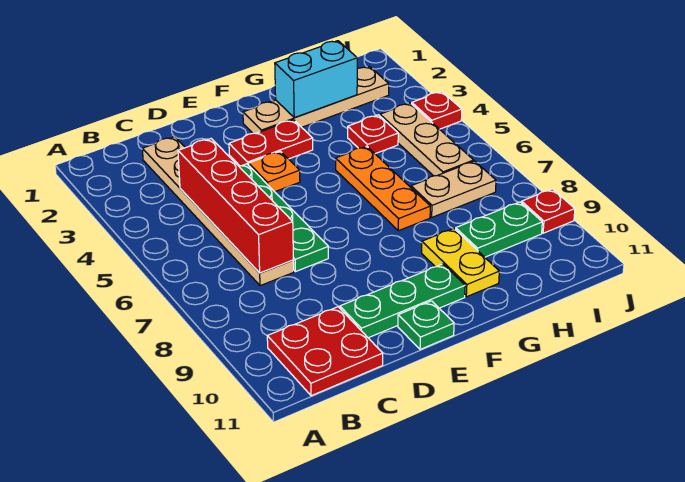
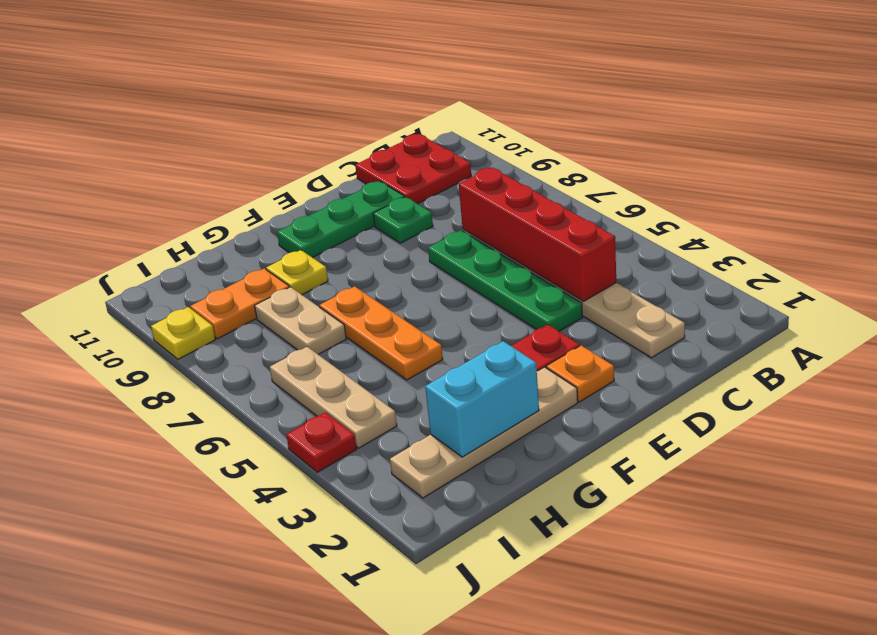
orange plate E4 level 1 -> orange plate E2 level 1
green plate E11 level 1 -> green plate D9 level 1
yellow plate G9:G10 level 1 -> yellow plate G9 level 1
red plate H4 level 1 -> none
tan plate H7:I7 level 1 -> tan plate H7:H8 level 1
green plate H9:I9 level 1 -> orange plate H9:I9 level 1
red plate J9 level 1 -> yellow plate J9 level 1

